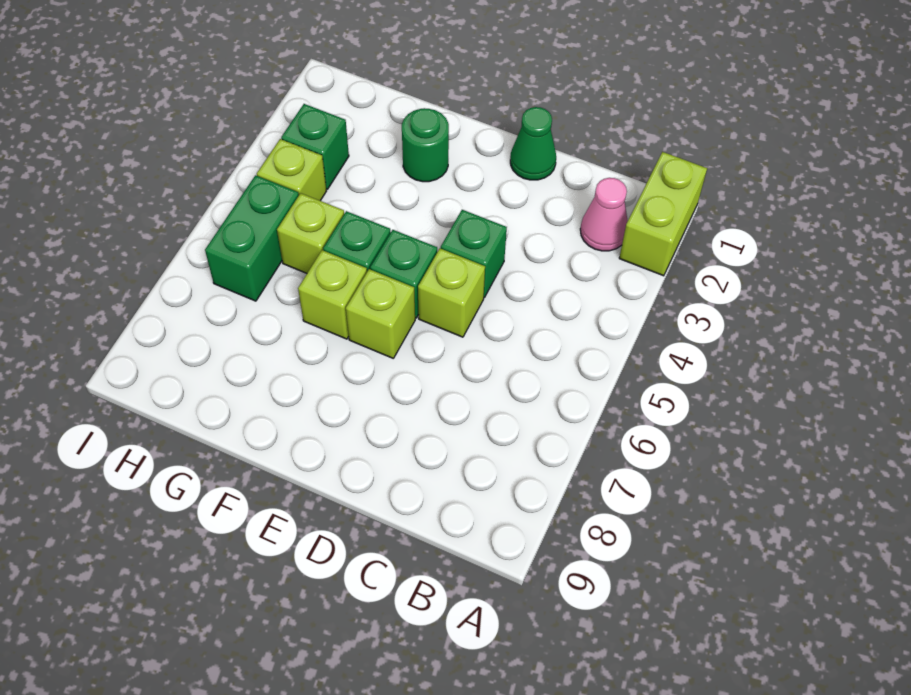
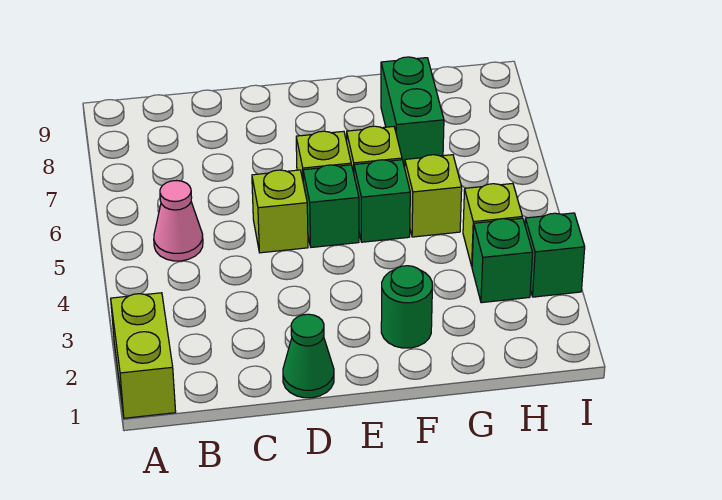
pink cone B2 level 1 -> pink cone B5 level 1
green brick D4 level 1 -> green brick I3 level 1
green brick H5:H6 level 1 -> green brick G7:G8 level 1

